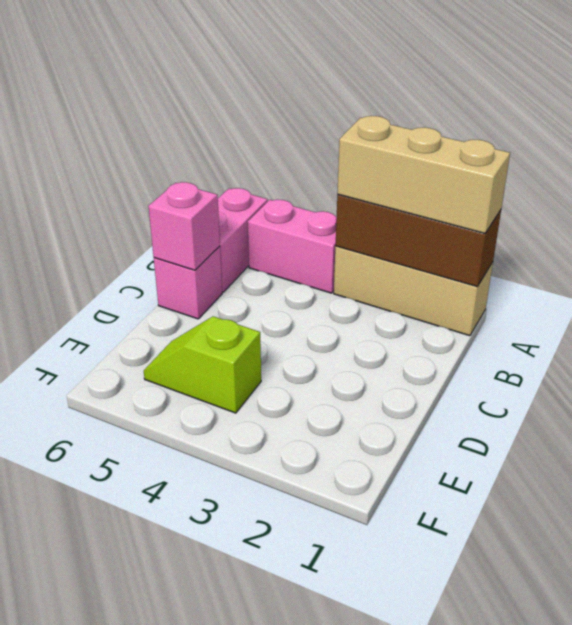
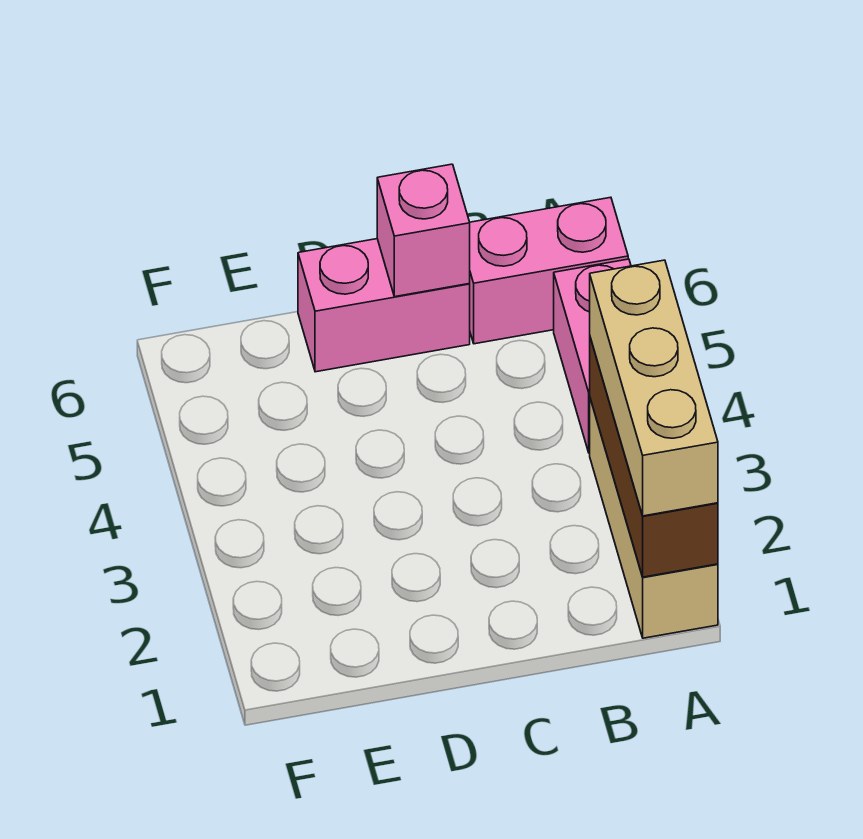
pink brick C6 level 1 -> pink brick C6:D6 level 1
lime slope E4:E5 level 1 top 4 -> none

